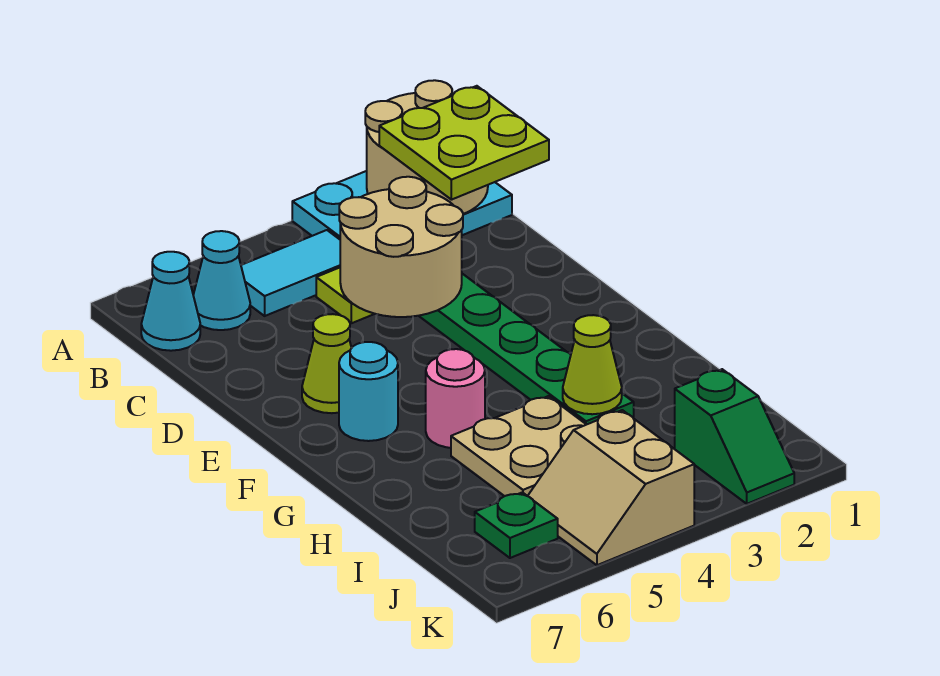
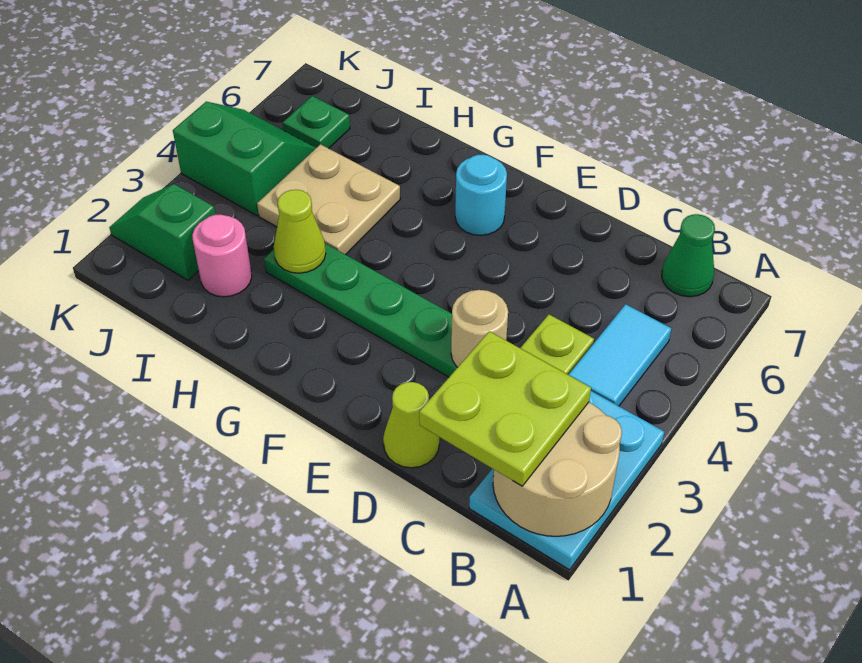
cyan cone B6 level 1 -> none
cyan cone B7 level 1 -> green cone B7 level 1
tan round brick C3:D4 level 2 -> tan round brick D3 level 2
lime cone E6 level 1 -> lime cone D1 level 1
pink round brick G5 level 1 -> pink round brick I2 level 1
tan slope J4:K5 level 1 top 4 -> green slope J4:K5 level 1 top 4

